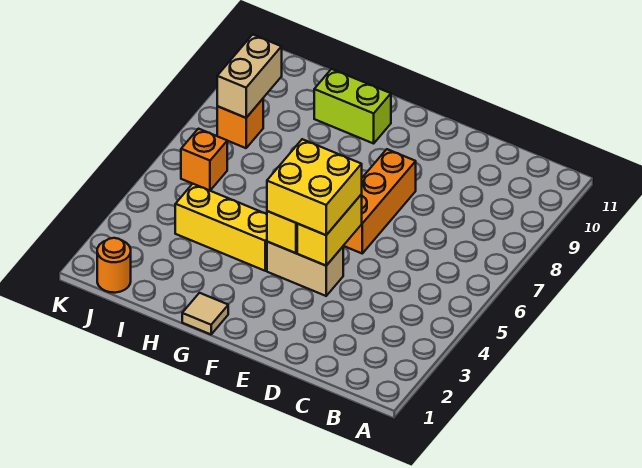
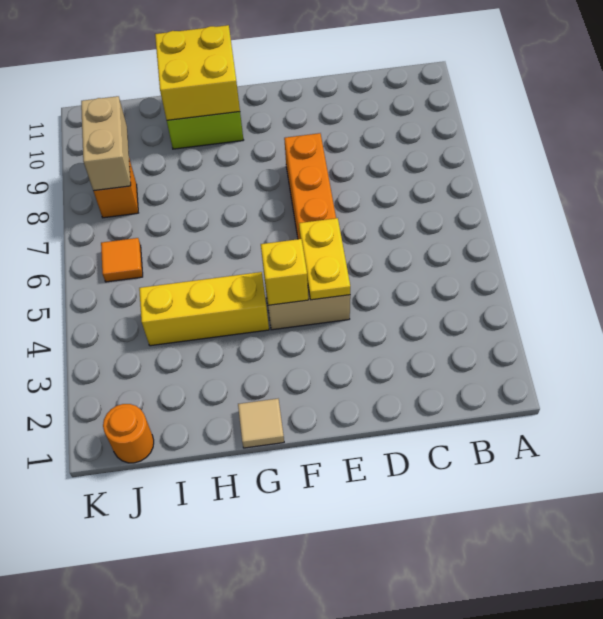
yellow brick E4:E5 level 2 -> yellow plate E4:E5 level 2
yellow brick E4:F5 level 3 -> yellow brick G10:H11 level 2
orange brick J6 level 1 -> orange tile J6 level 1

